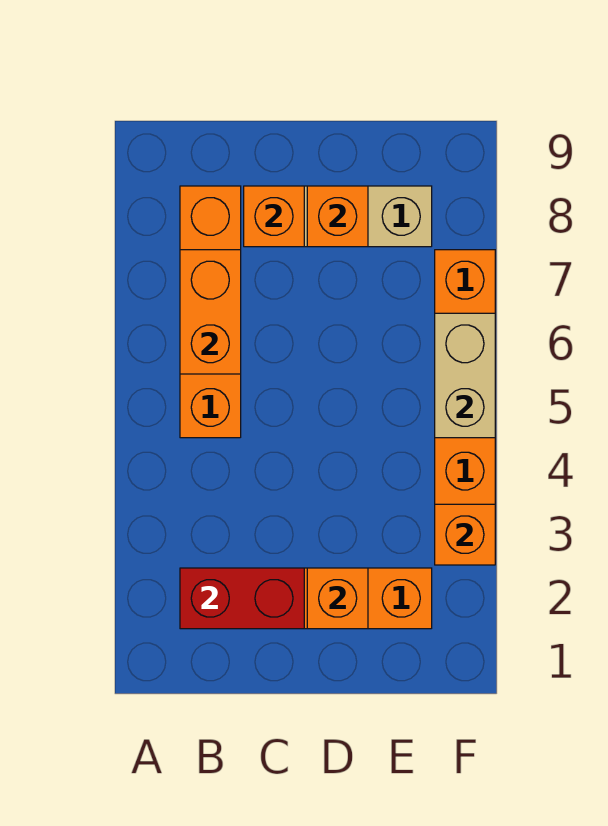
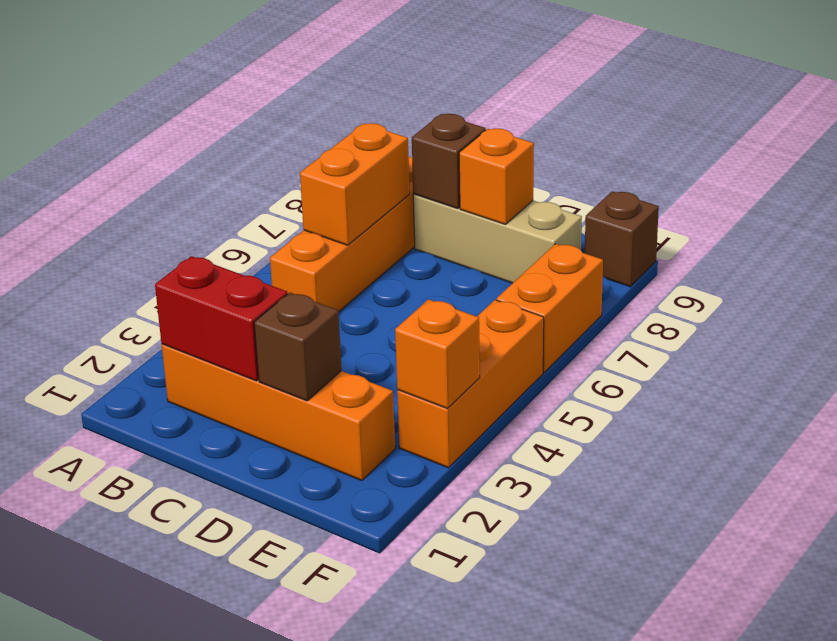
orange brick C8 level 2 -> brown brick C8 level 2
orange brick D2 level 2 -> brown brick D2 level 2
tan brick F5:F6 level 2 -> none
none -> brown brick F9 level 1

